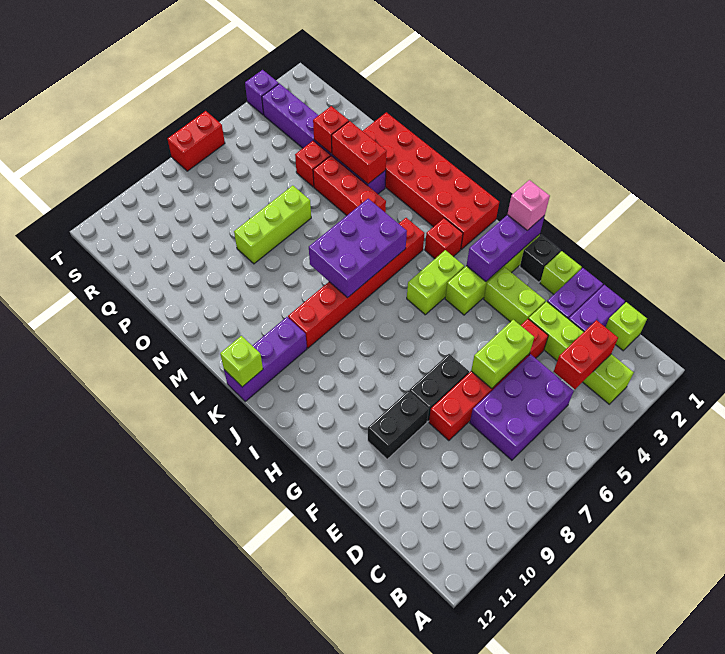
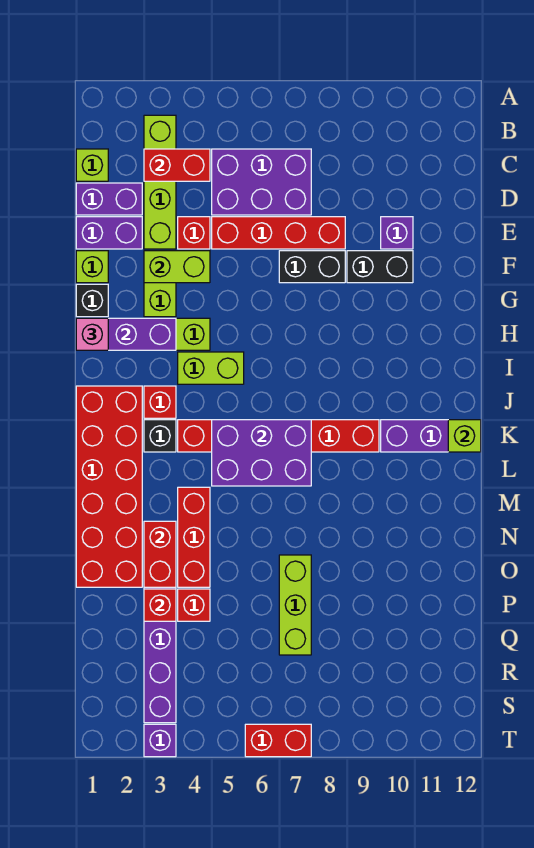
lime brick E5:E6 level 2 -> lime brick F3:F4 level 2
none -> purple brick E10 level 1
none -> black brick K3 level 1
lime brick O6:O8 level 1 -> lime brick O7:Q7 level 1

